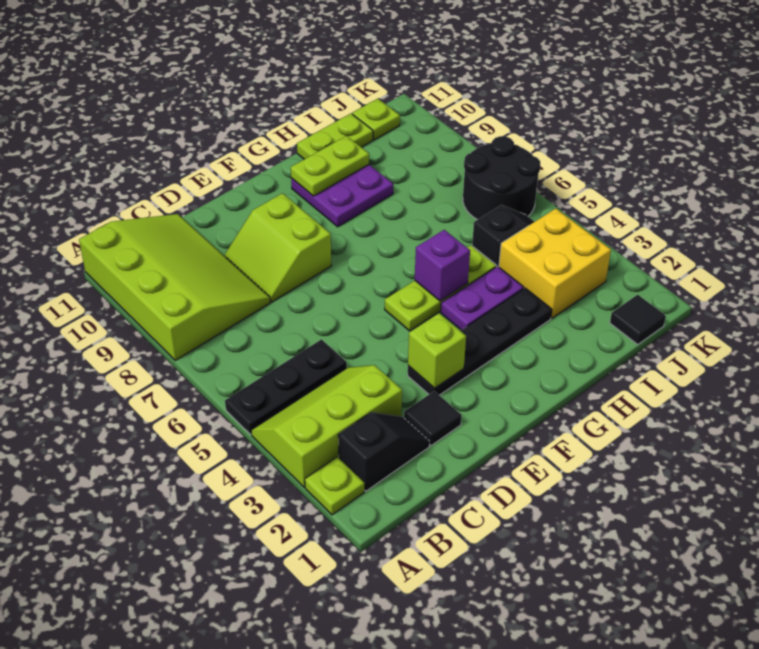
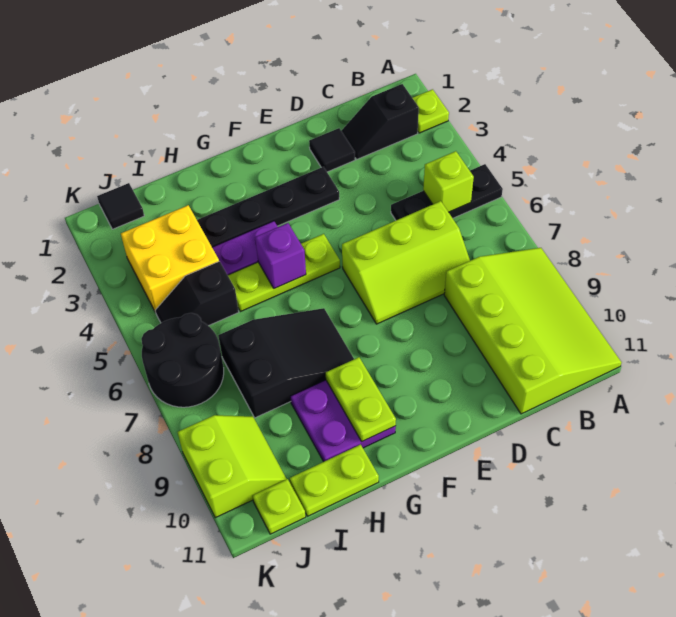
lime slope A3:C4 level 1 top 3 -> lime slope C6:E7 level 1 top 6
lime slope A8:C11 level 1 top A -> lime slope A8:C11 level 1 top C
lime slope D8:E9 level 1 top E -> lime slope J9:K10 level 1 top K
lime brick E3 level 2 -> lime brick B5 level 2
none -> black slope G7:I8 level 1 top I
lime plate G10:H10 level 2 -> lime plate G9:G10 level 2

